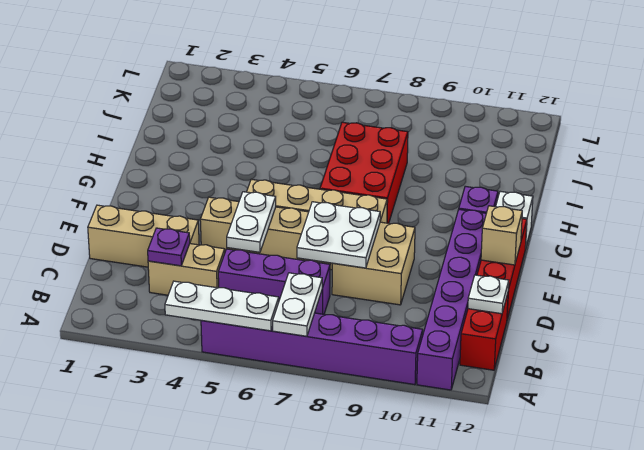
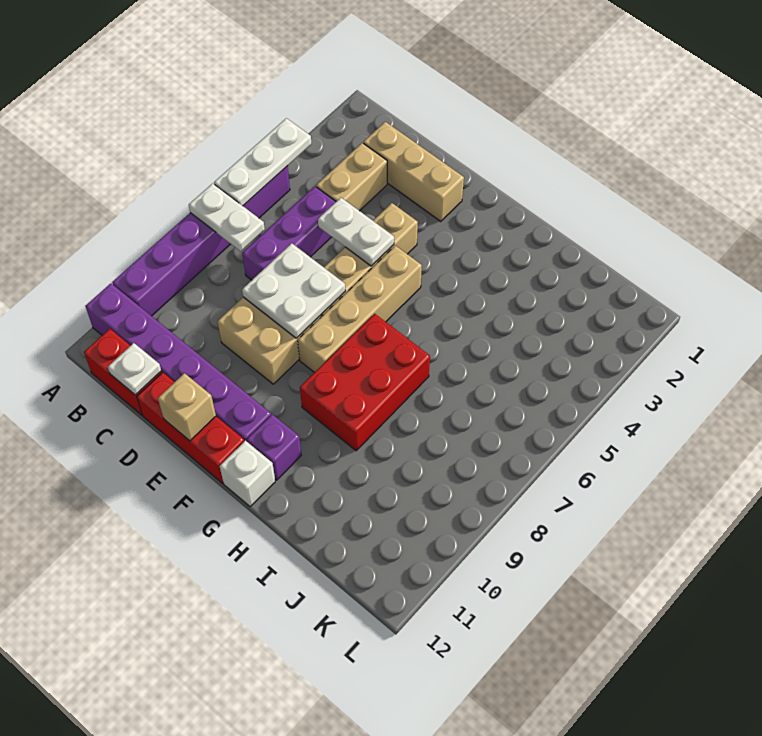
purple plate C3 level 2 -> none
tan brick D1:D3 level 1 -> tan brick C2:E2 level 1
red brick G7:I8 level 1 -> red brick G7:H9 level 1

